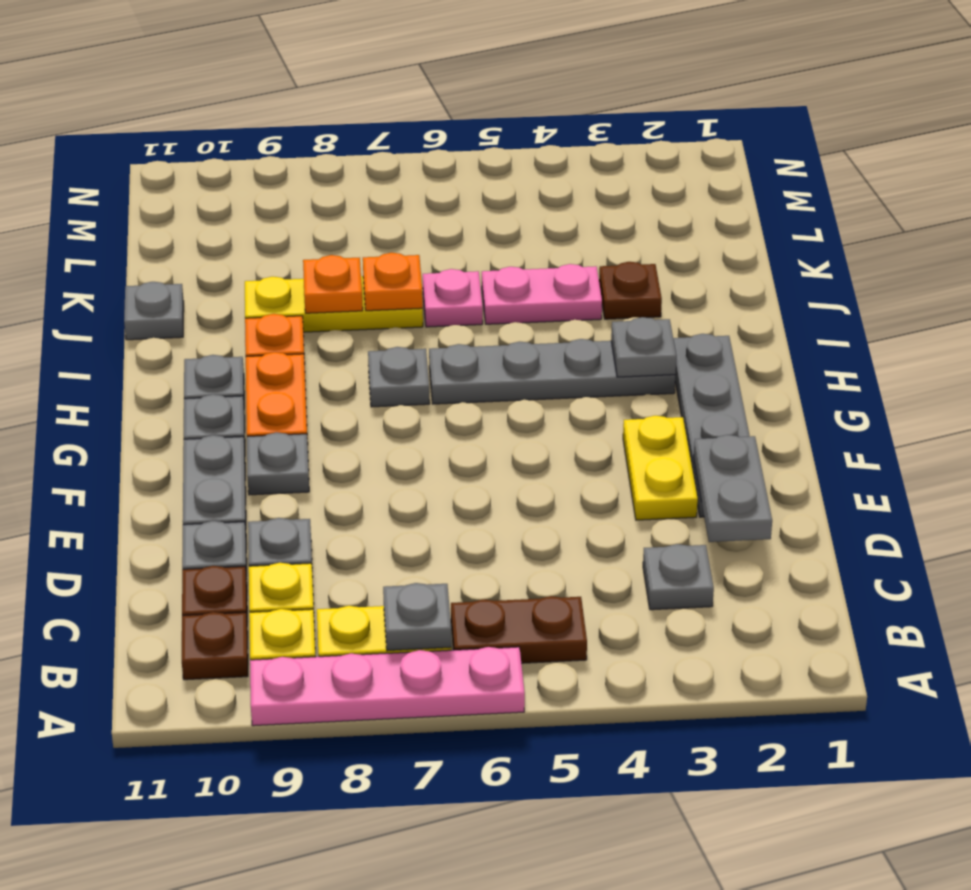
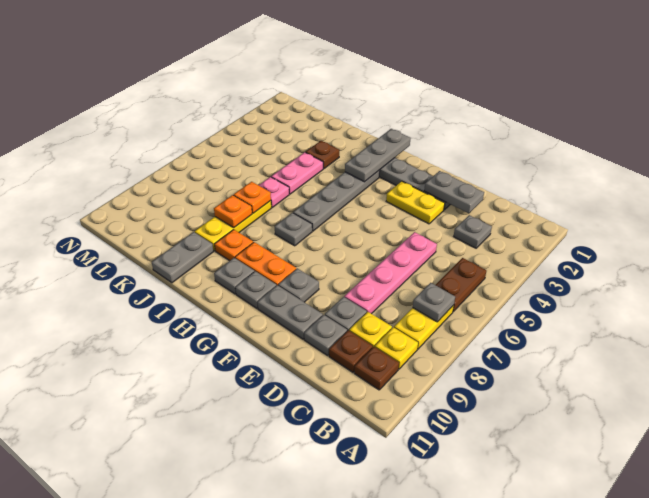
pink plate A6:A9 level 1 -> pink plate D5:D8 level 1
grey plate H3 level 2 -> grey plate H1:H3 level 2
grey plate J11 level 1 -> grey plate J10:J11 level 1

